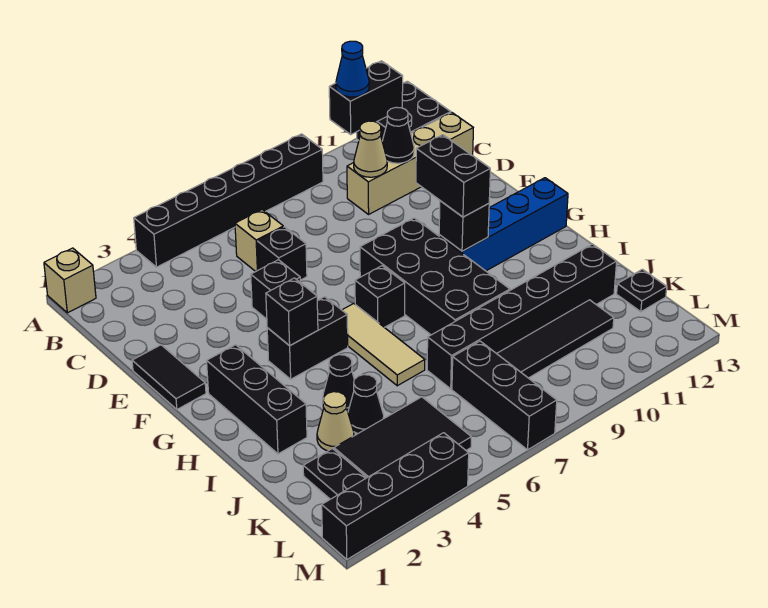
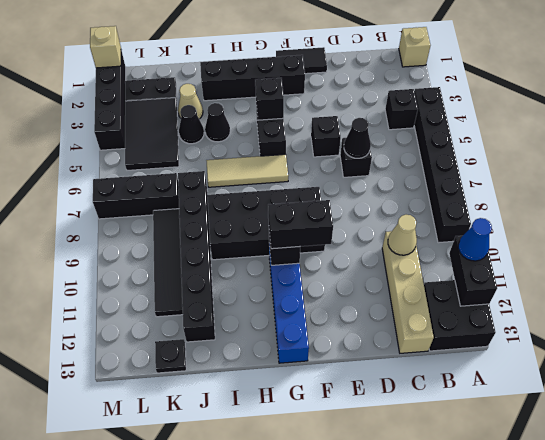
tan brick C6 level 1 -> tan brick M1 level 2
black cone C11 level 2 -> black cone D6 level 2
black brick G2:I2 level 1 -> black brick F2:I2 level 1
black brick G7 level 1 -> black brick B4 level 1

